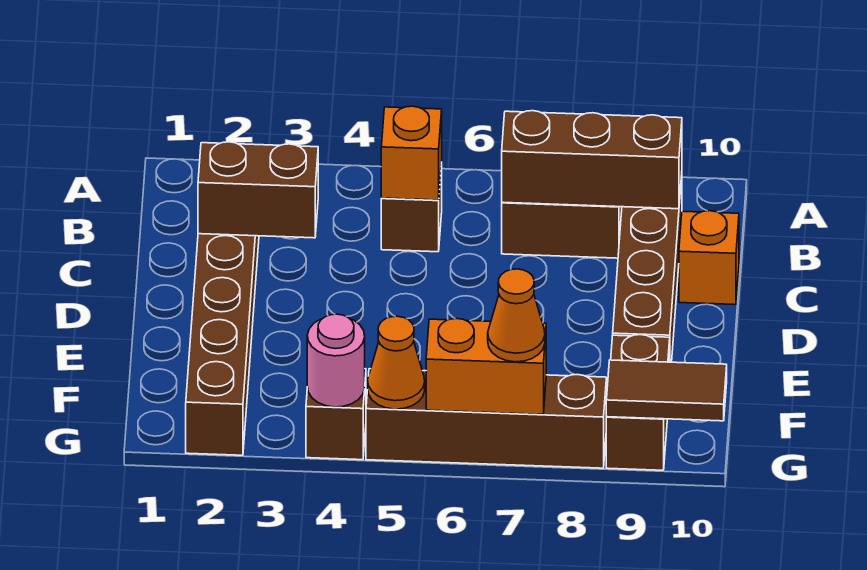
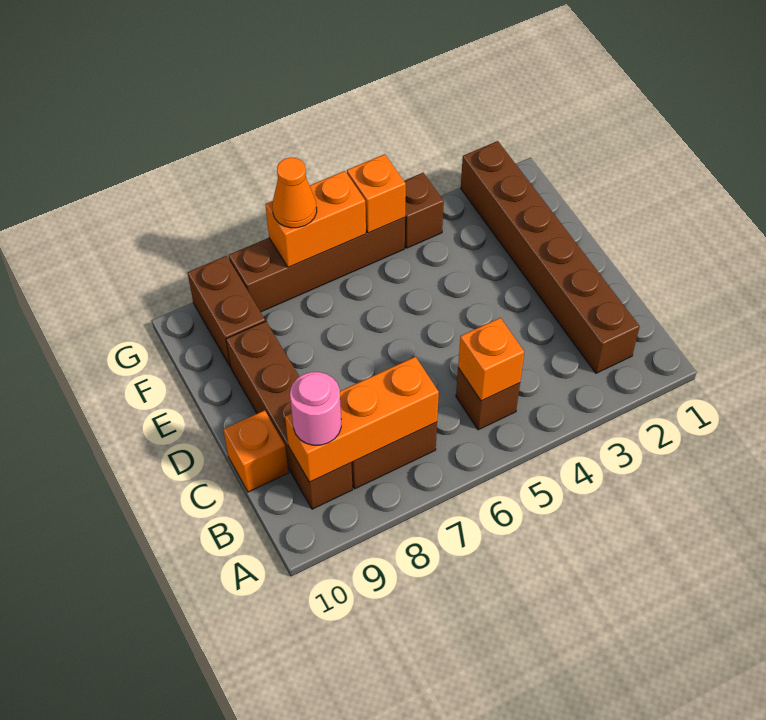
brown brick B7:B9 level 2 -> orange brick B7:B9 level 2
brown brick C2:C3 level 2 -> none
pink round brick G4 level 2 -> pink round brick B9 level 3
orange cone G5 level 2 -> orange brick G5 level 2
brown tile G9:G10 level 2 -> none

